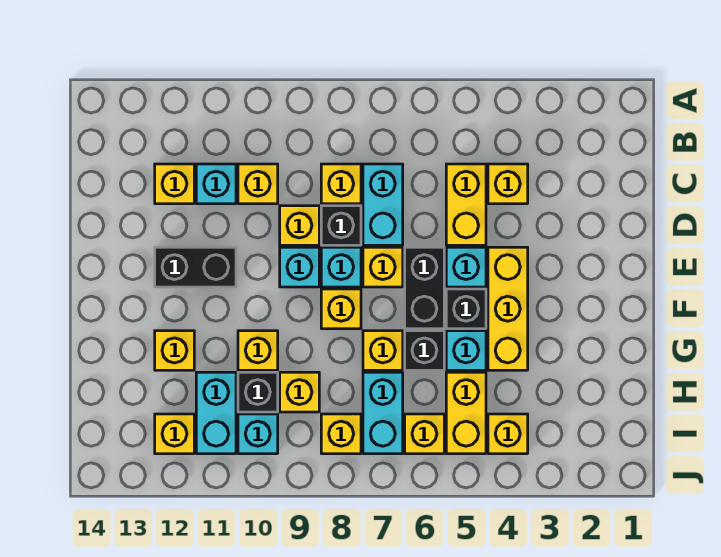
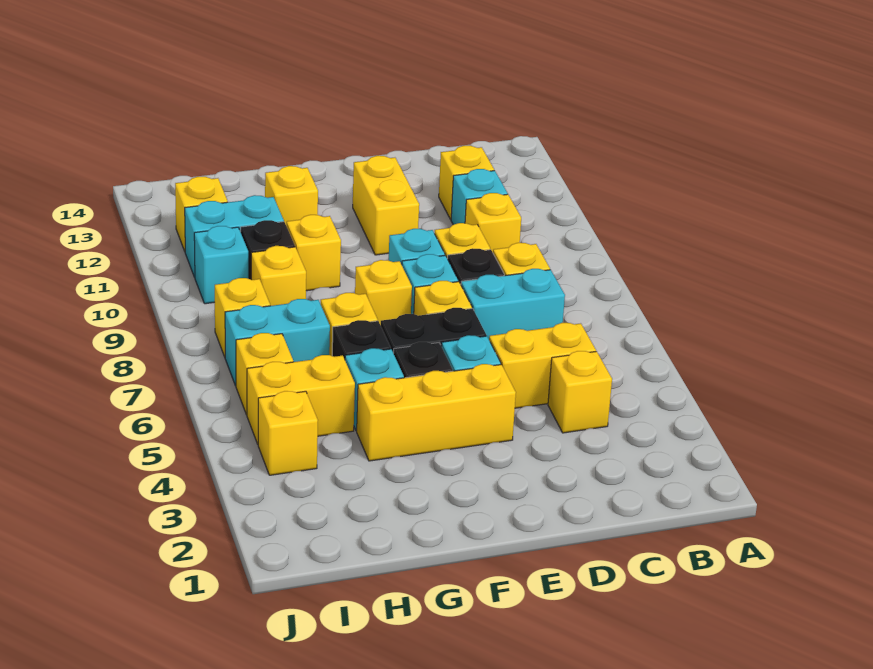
black brick E11:E12 level 1 -> yellow brick E11:E12 level 1

